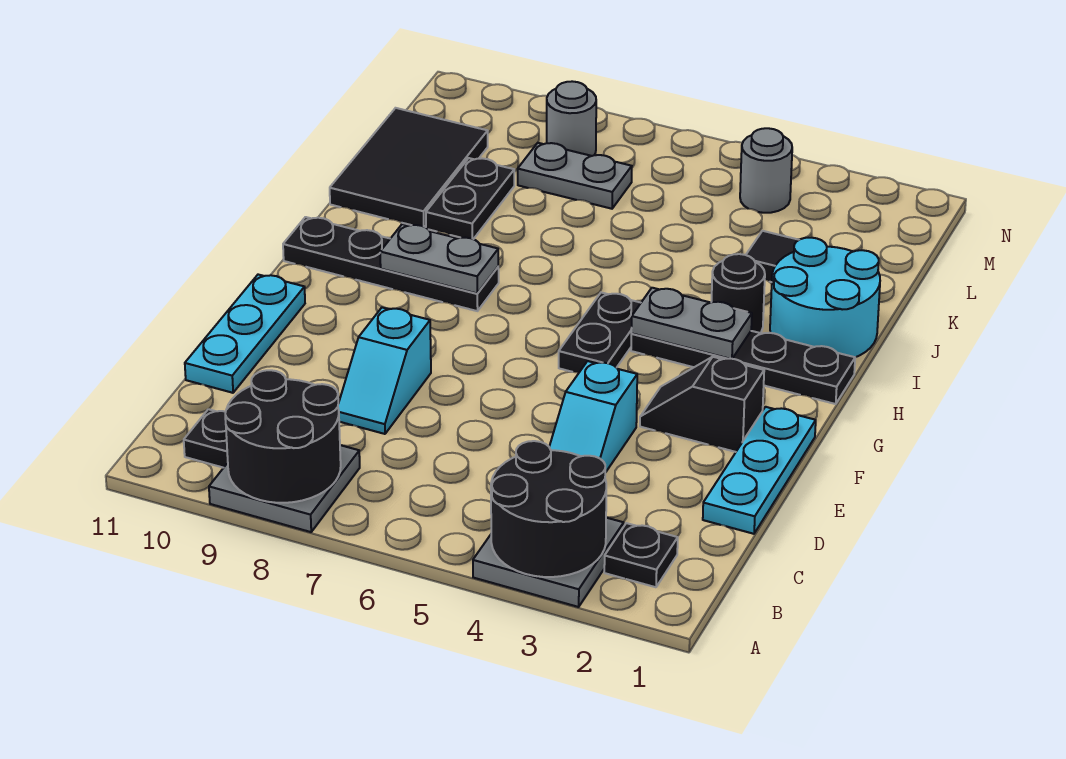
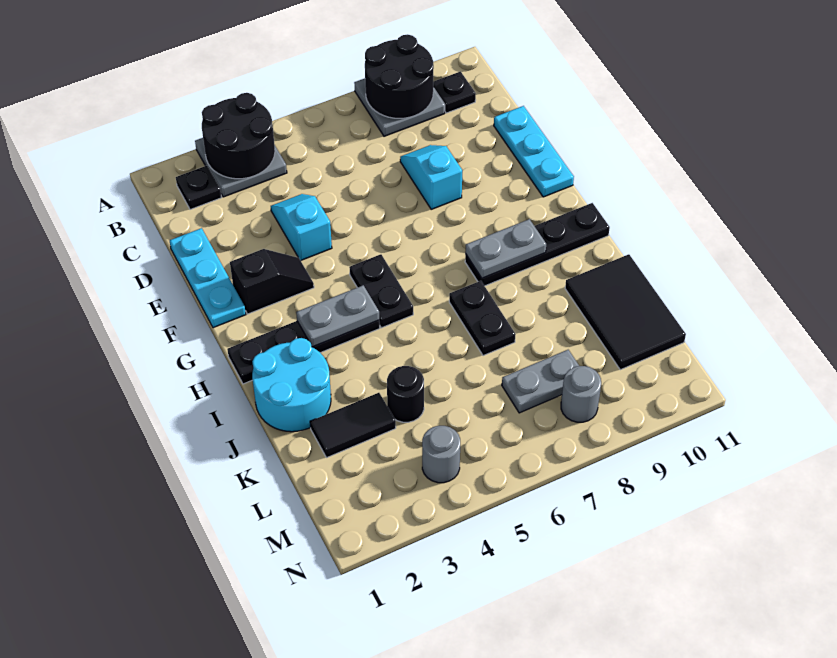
black round brick I3 level 1 -> black round brick K4 level 1
black plate J9:K9 level 1 -> black plate I7:J7 level 1

